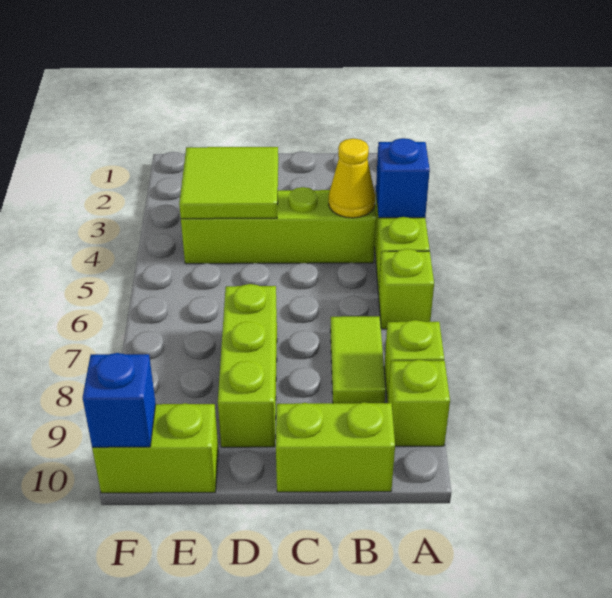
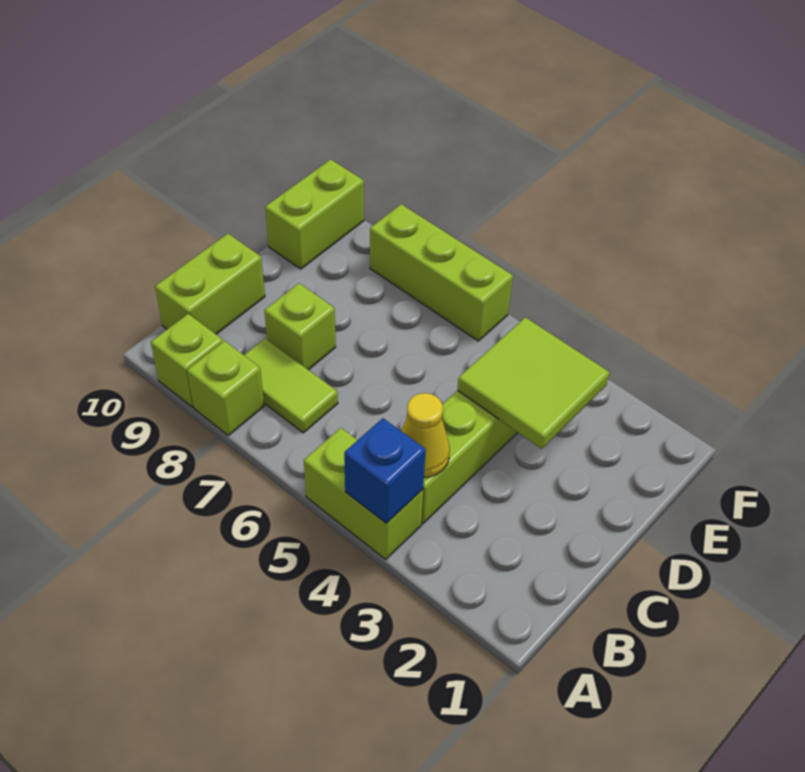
lime brick A6 level 1 -> lime brick C8 level 1
lime brick D7:D9 level 1 -> lime brick F6:F8 level 1
blue brick F10 level 2 -> none

